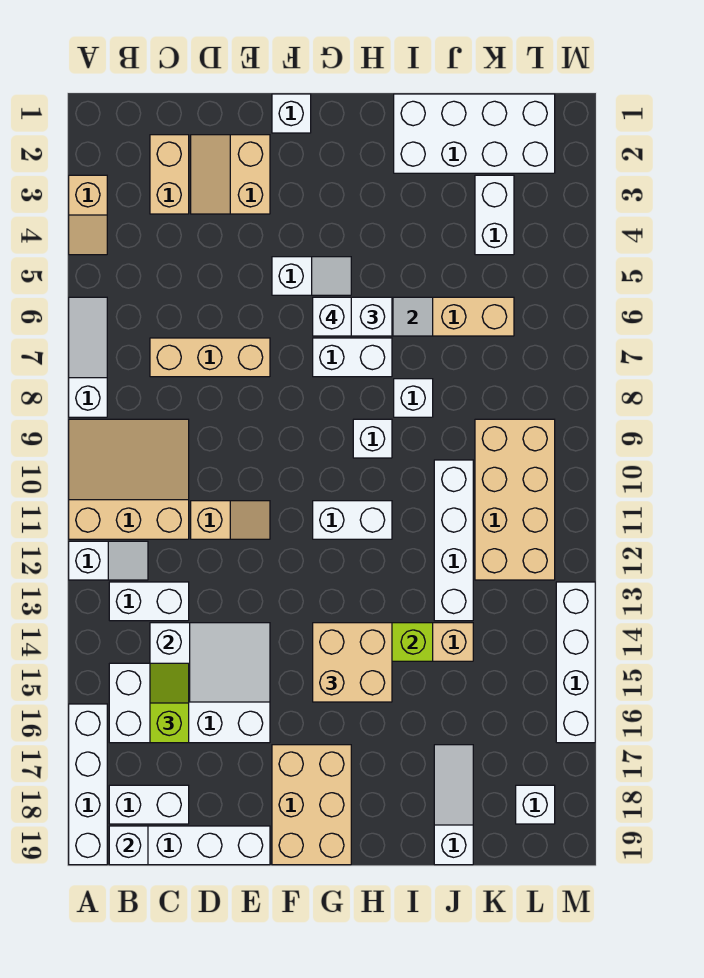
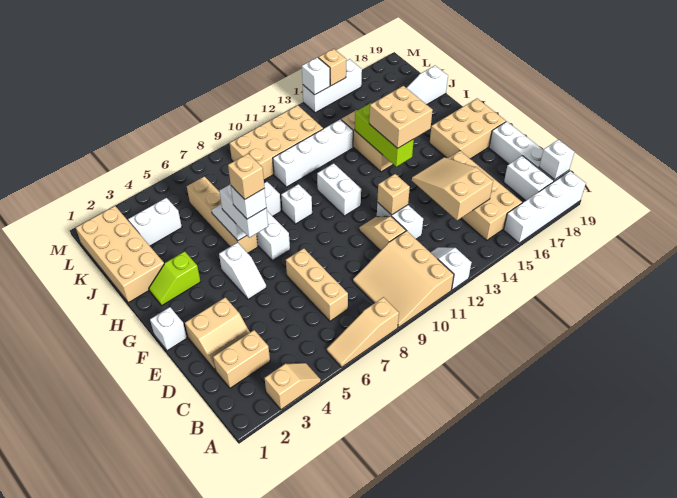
white slope A6:A8 level 1 top 8 -> tan slope A6:A8 level 1 top 8
white brick B13:C13 level 1 -> white brick D12:E12 level 1
white brick B15:E16 level 1 -> tan brick B15:E16 level 1
white slope C14:E15 level 2 top C -> tan slope C14:E15 level 2 top C
lime slope C15:C16 level 3 top 16 -> lime slope H2:H3 level 1 top 3
none -> tan brick E12 level 2
white slope F5:G5 level 1 top F -> white slope F5:G5 level 1 top G
none -> tan brick G6 level 5
white brick I1:L2 level 1 -> tan brick I1:L2 level 1
white brick L18 level 1 -> white brick M14 level 2
white brick M13:M16 level 1 -> white brick M14:M16 level 1
none -> tan brick M15 level 2

